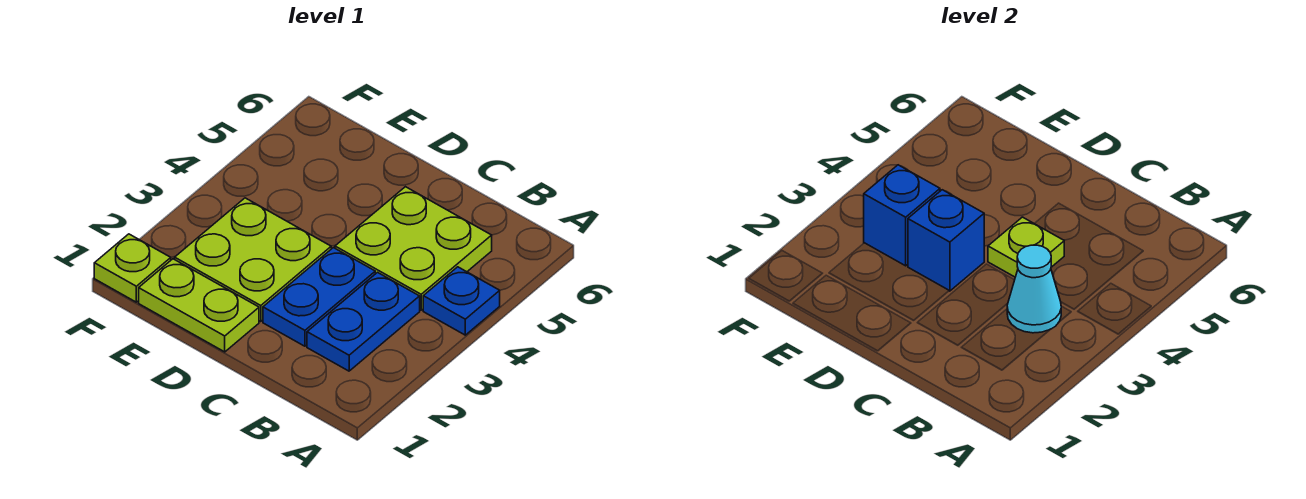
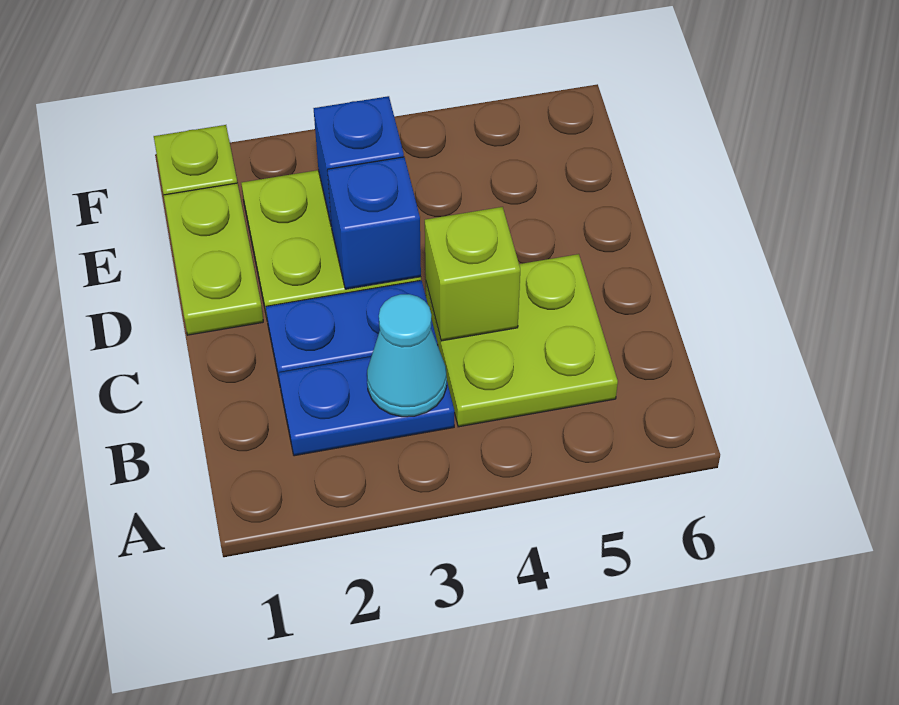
blue plate A4 level 1 -> none
lime plate C4 level 2 -> lime brick C4 level 2

